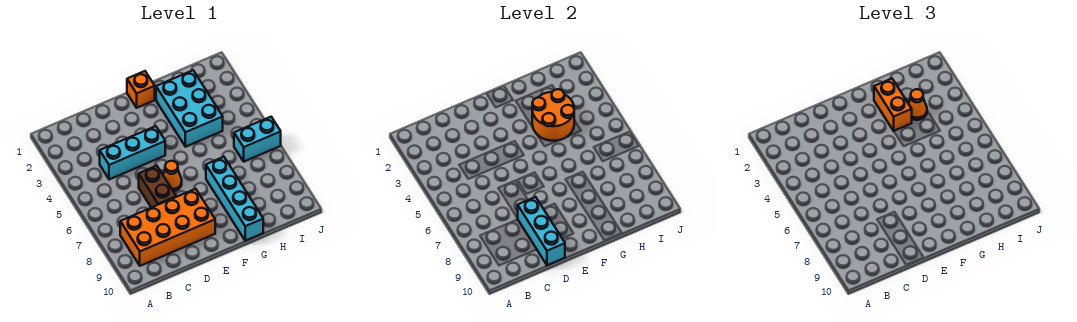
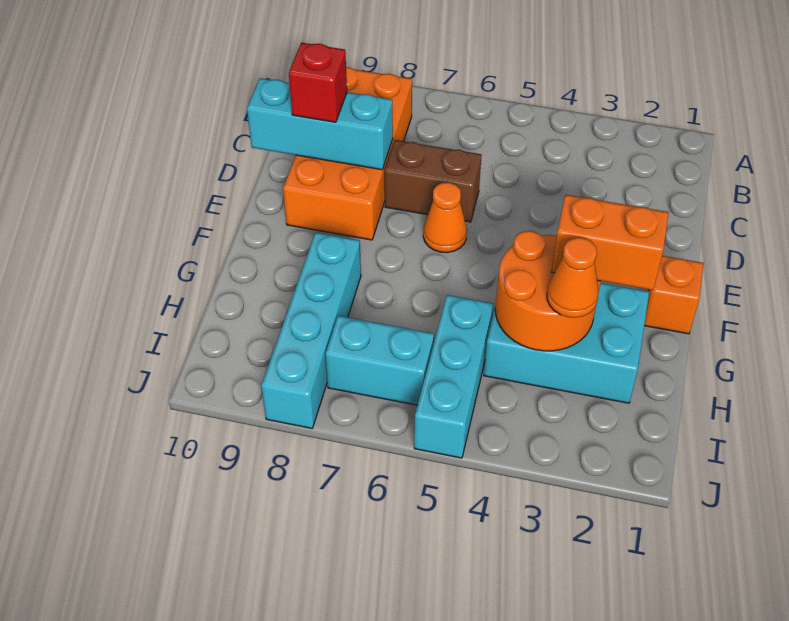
cyan brick C4:E4 level 1 -> cyan brick H5:J5 level 1
none -> red brick D9 level 3
cyan brick G7:G10 level 1 -> cyan brick G8:J8 level 1
cyan brick I6:J6 level 1 -> cyan brick I6:I7 level 1

